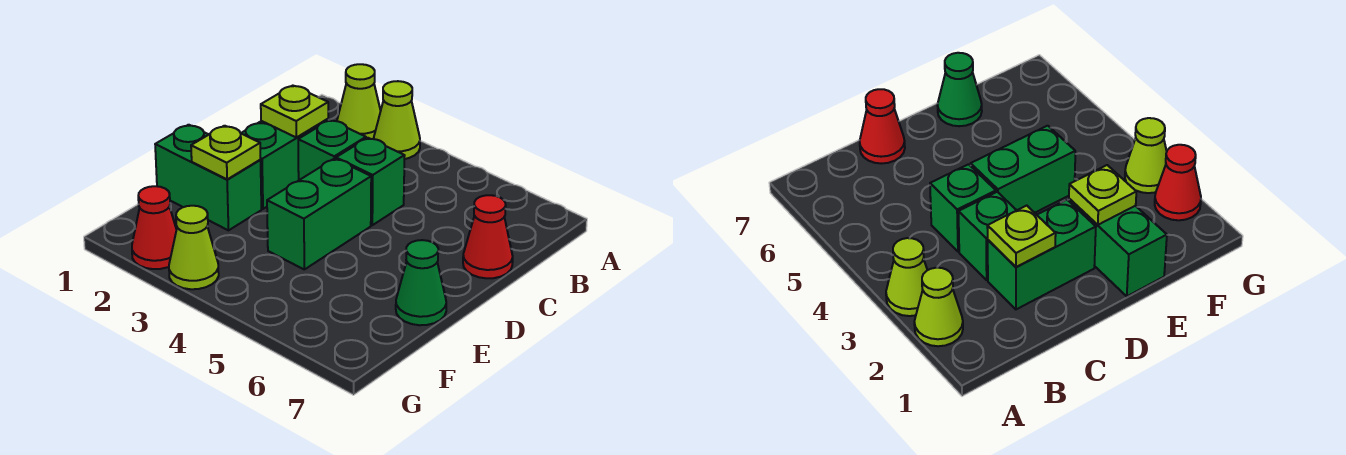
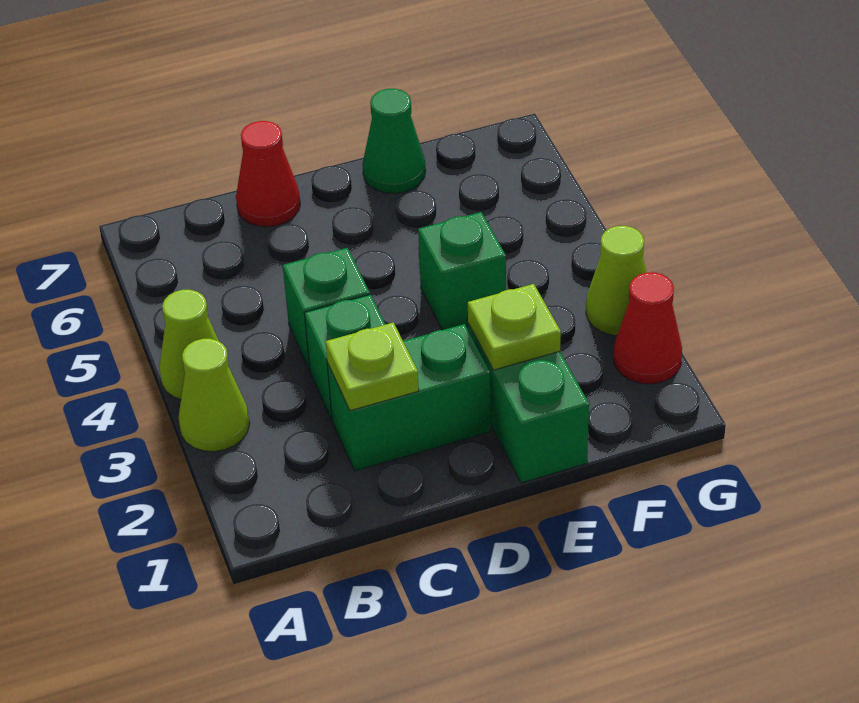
lime cone A2 level 1 -> lime cone A4 level 1
green brick D4:E4 level 1 -> green brick E4 level 1

